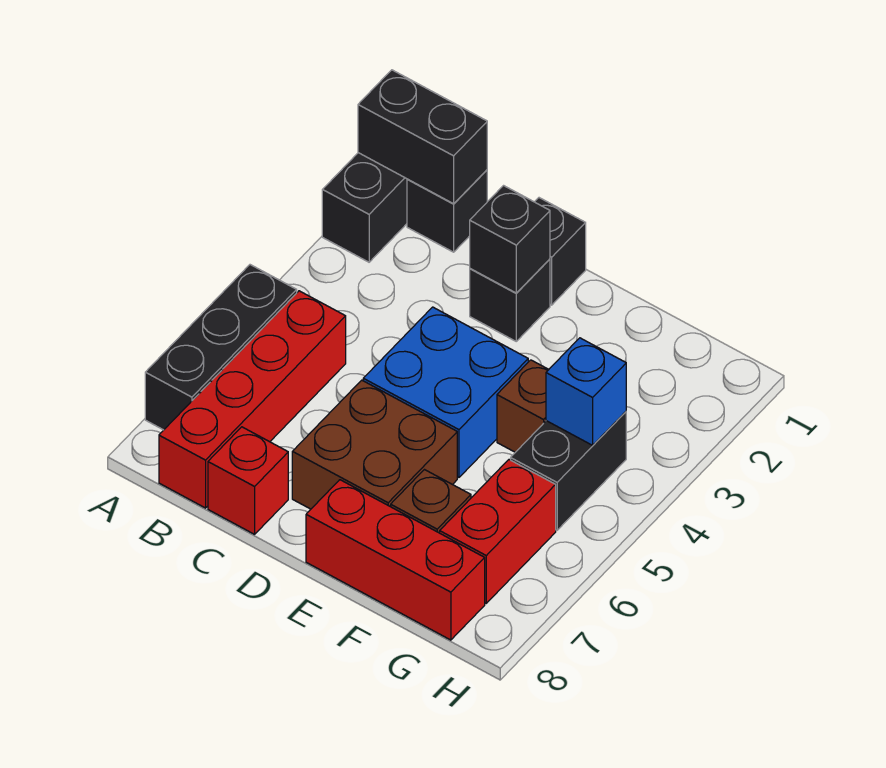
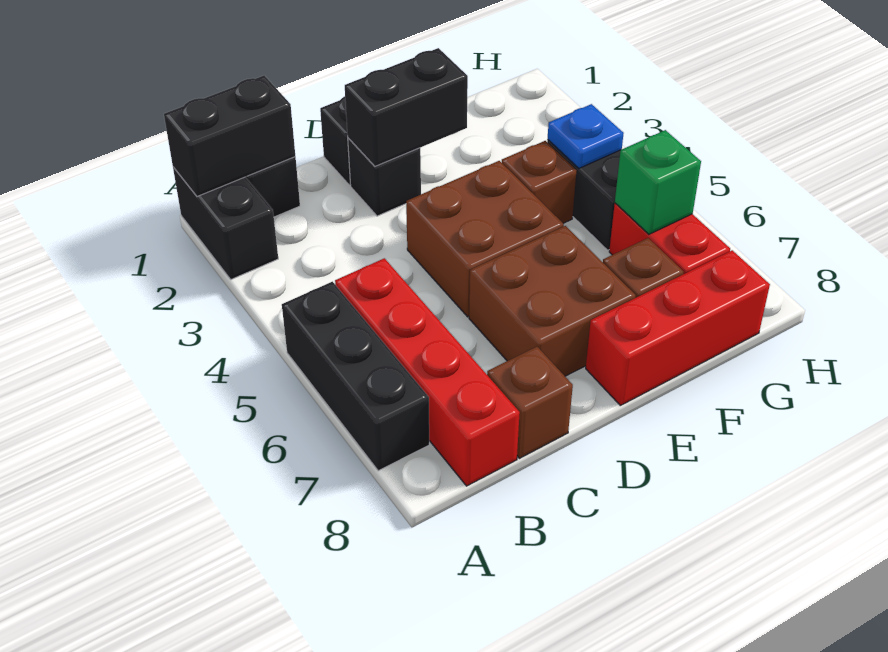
red brick C8 level 1 -> brown brick C8 level 1
black brick D2 level 2 -> black brick D2:E2 level 2
blue brick D4:E5 level 1 -> brown brick D4:E5 level 1
blue brick G4 level 2 -> blue plate G4 level 2
none -> green brick G6 level 2

